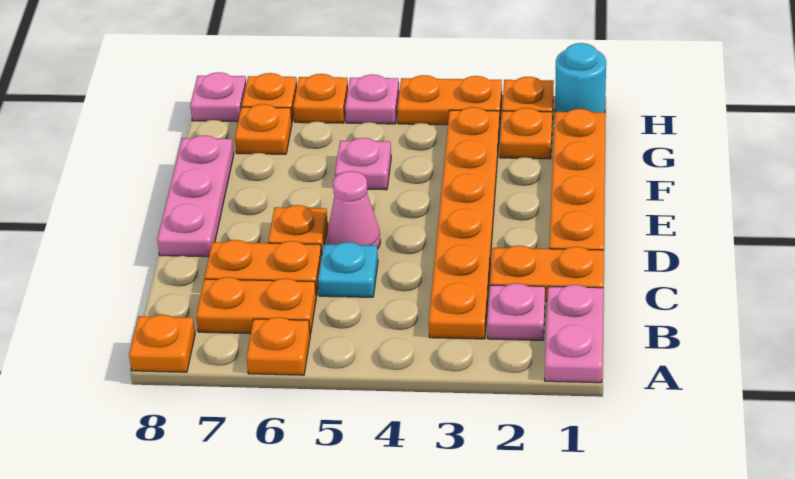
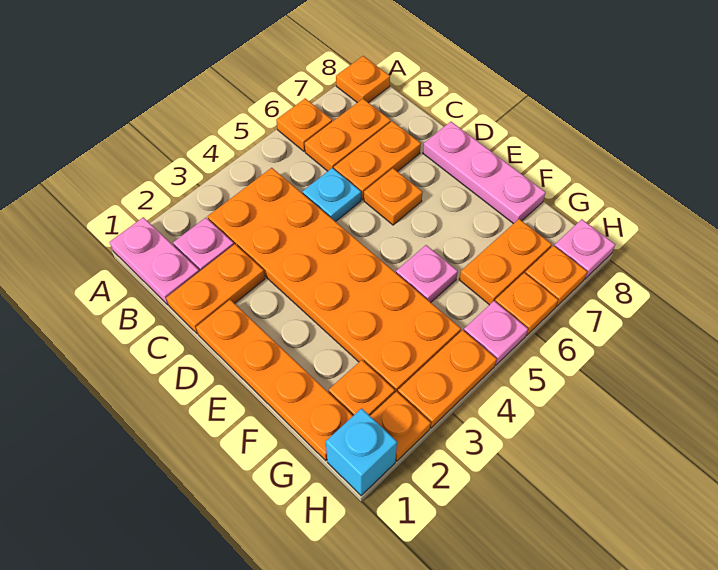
orange plate B3:G3 level 1 -> orange plate B3:G4 level 1
pink cone D5 level 1 -> none
orange plate G7 level 1 -> orange plate G6:G7 level 1
cyan round brick H1 level 1 -> cyan brick H1 level 1

